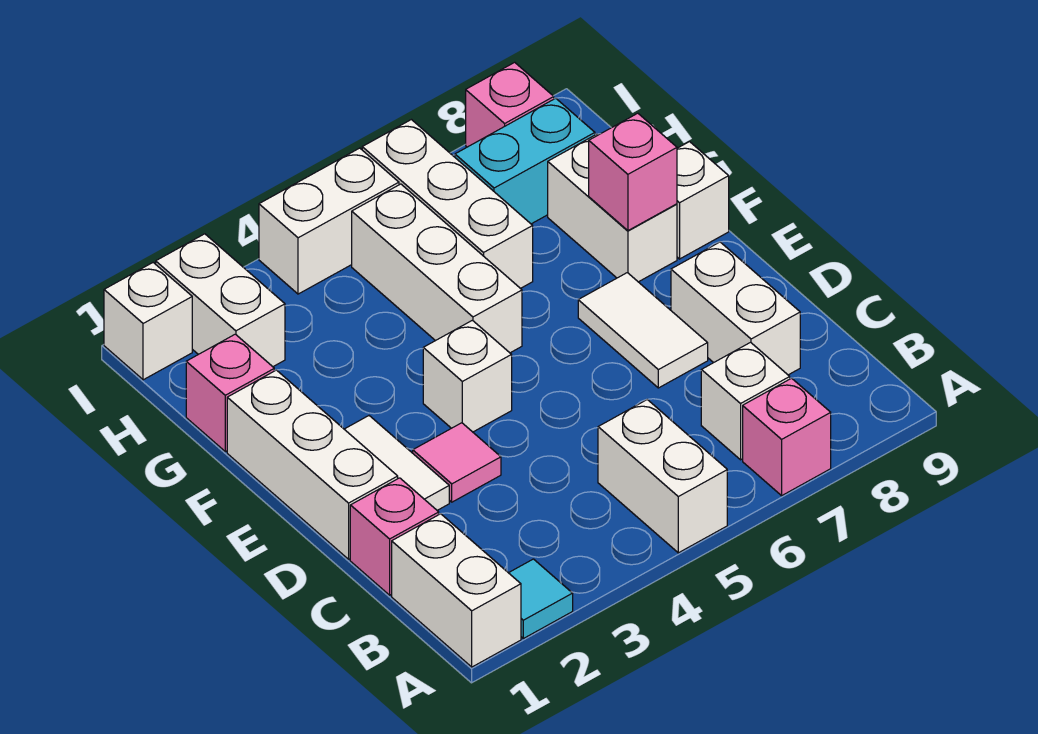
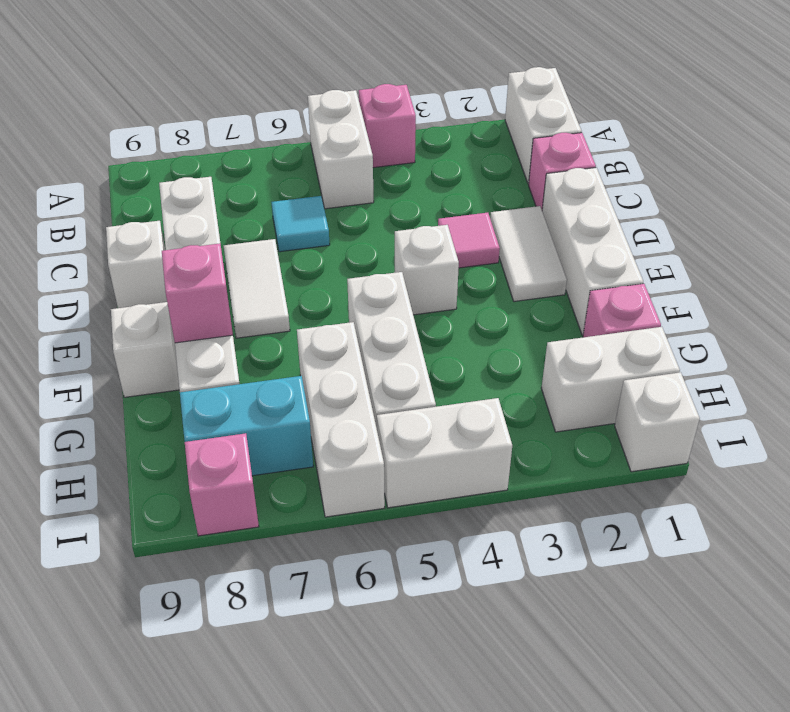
cyan tile A2 level 1 -> cyan tile C6 level 1
pink brick A7 level 1 -> pink brick A4 level 1
white brick B7 level 1 -> white brick D9 level 1
white brick H2:I2 level 1 -> white brick H1:H2 level 1

